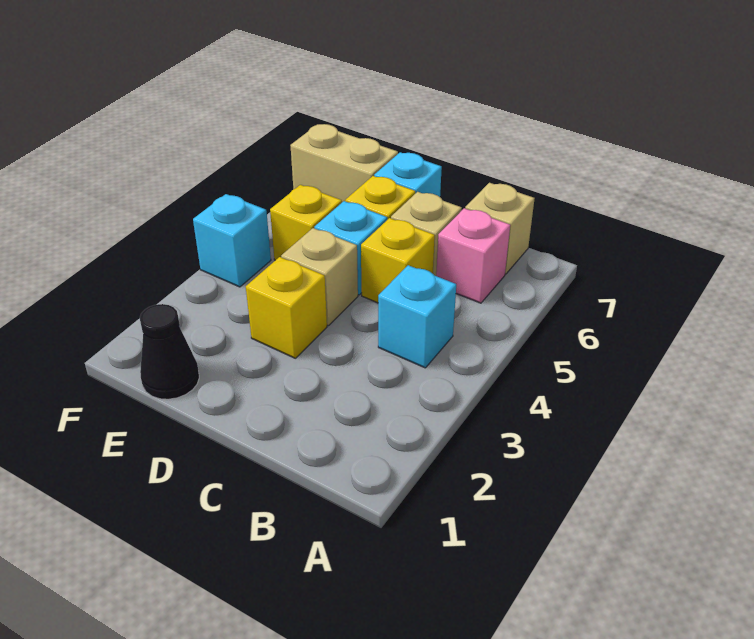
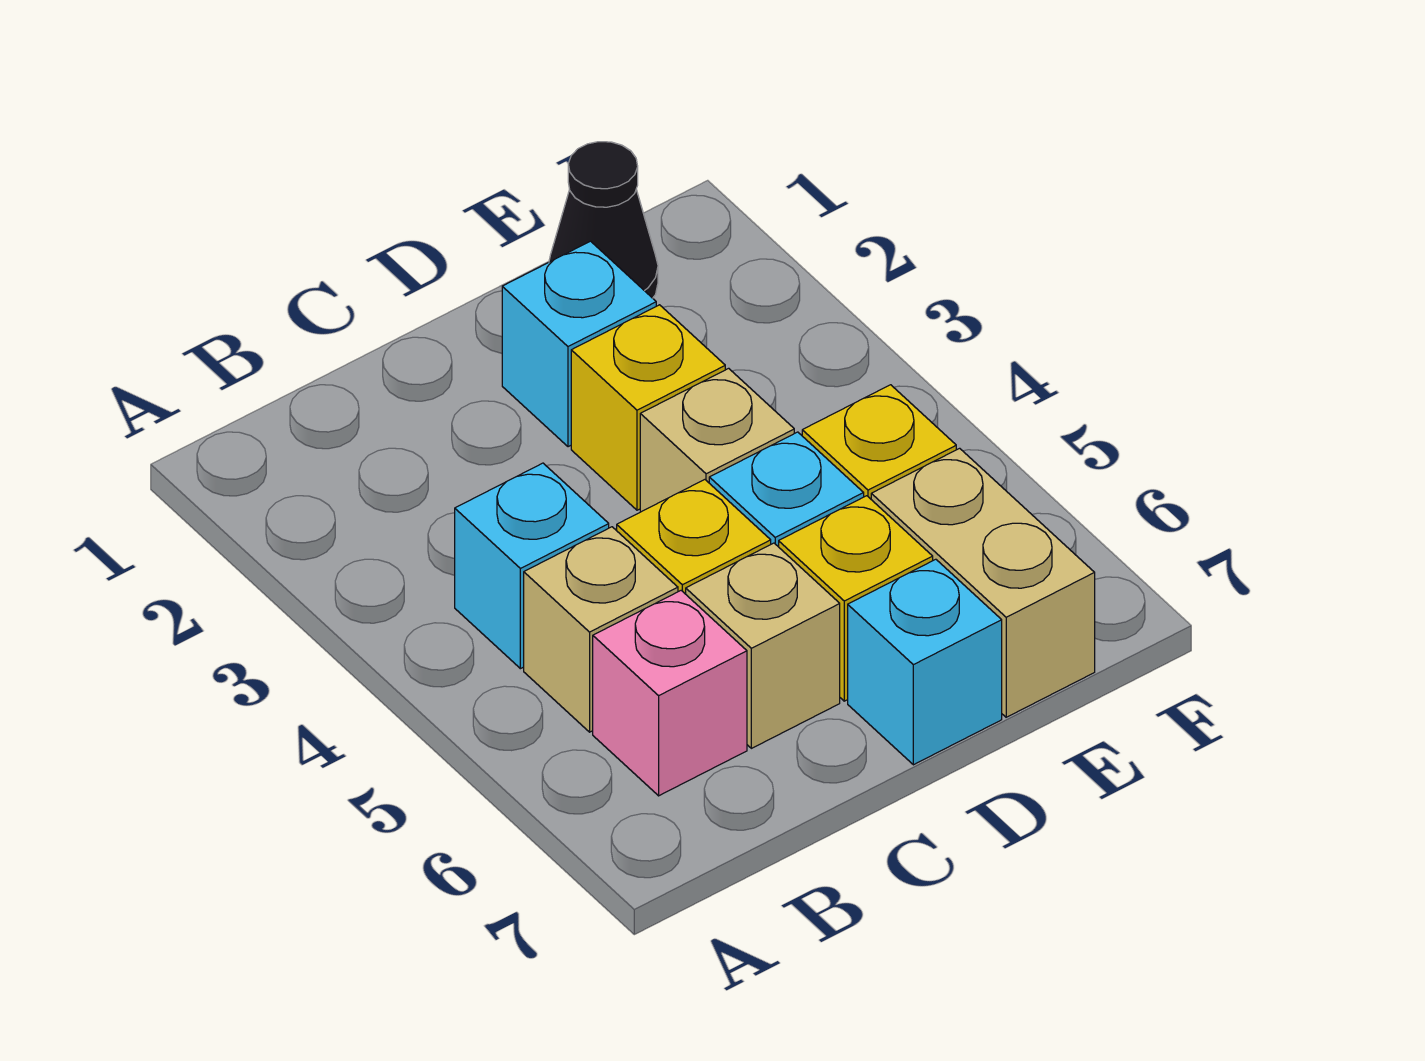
tan brick B7 level 1 -> tan brick B5 level 1
tan brick E7:F7 level 1 -> tan brick E6:E7 level 1
cyan brick F4 level 1 -> cyan brick D2 level 1

